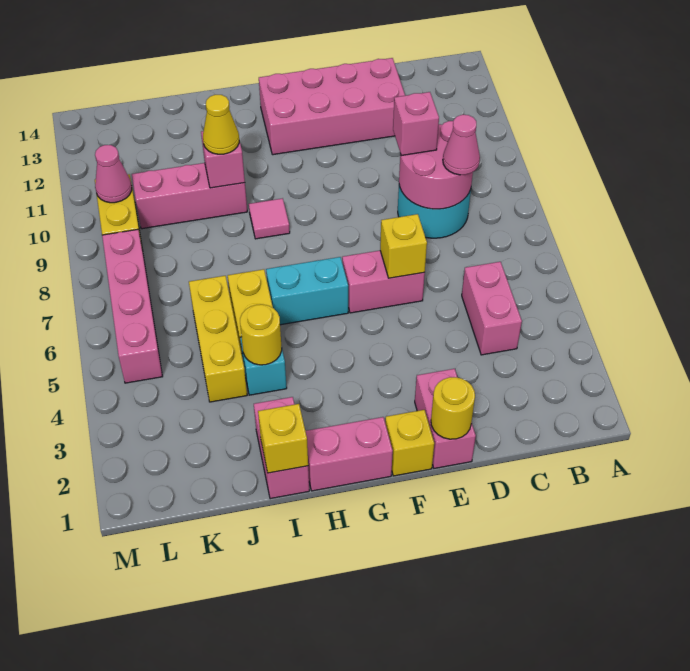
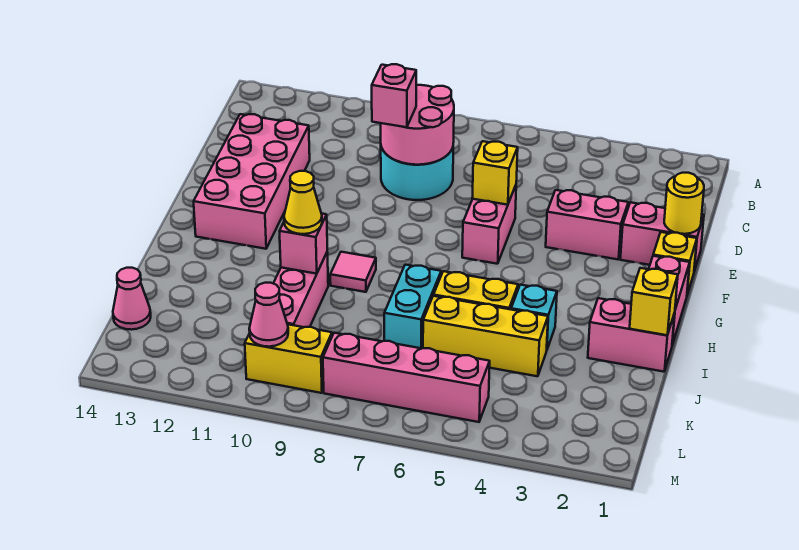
pink brick C4:C5 level 1 -> pink brick E3:E4 level 1
pink cone C8 level 3 -> pink cone K14 level 1
cyan brick G6:H6 level 1 -> cyan brick I7:J7 level 1
yellow round brick I4 level 2 -> none

